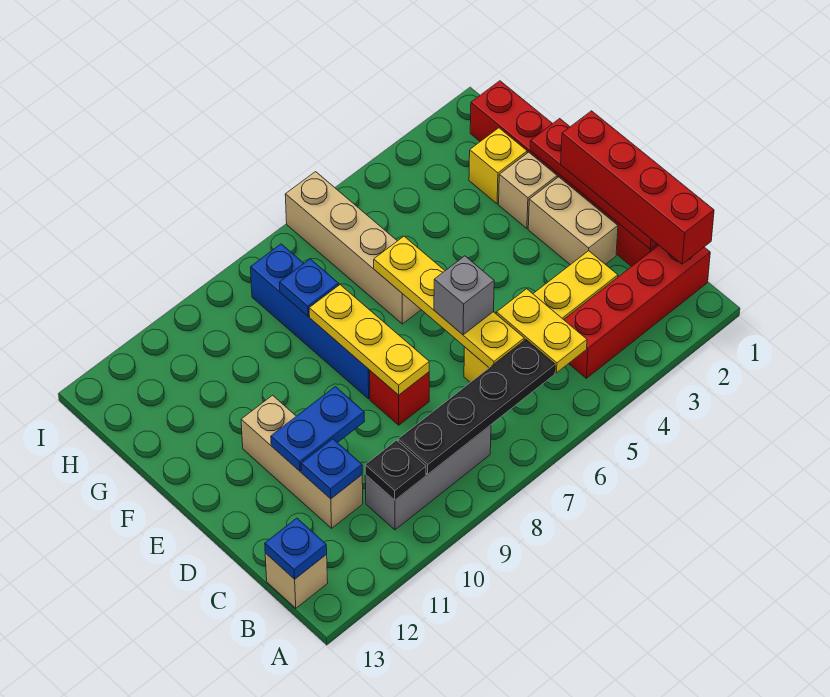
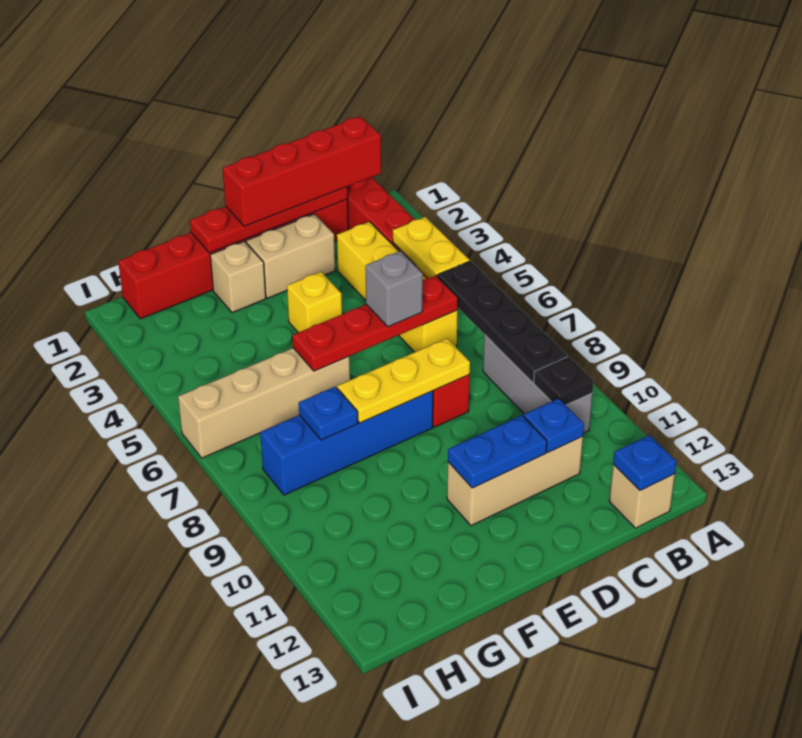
yellow plate B5:C5 level 2 -> yellow plate B4:B5 level 2
yellow plate C6:F6 level 2 -> red plate C6:F6 level 2
blue plate D10:D11 level 2 -> blue plate D11:E11 level 2
yellow brick G2 level 1 -> yellow brick E4 level 1

